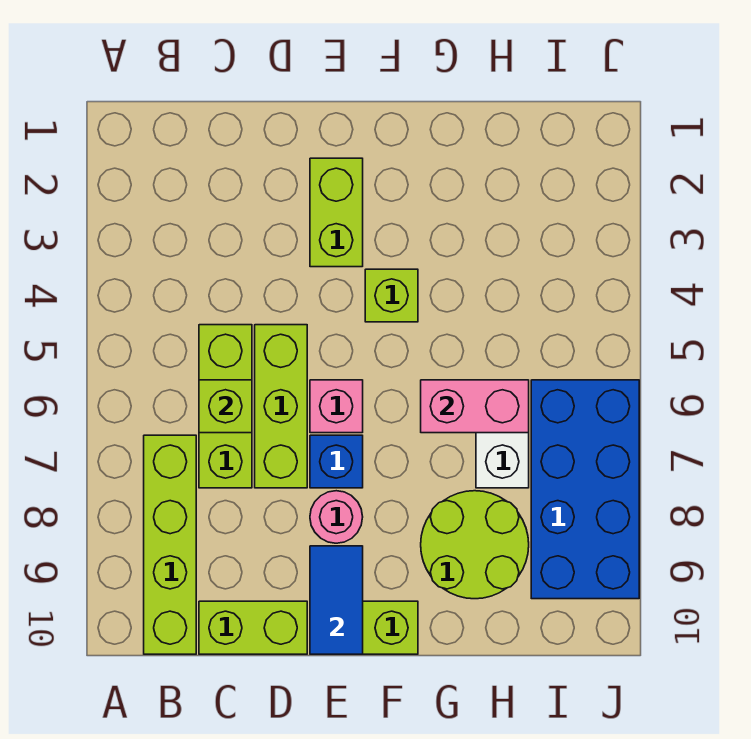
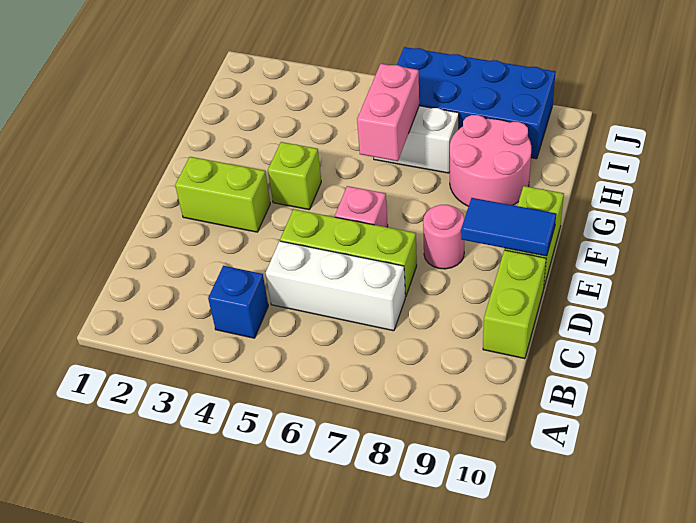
lime brick B7:B10 level 1 -> none
lime brick C5:C7 level 1 -> white brick C5:C7 level 1
lime brick C6 level 2 -> none
blue brick E7 level 1 -> blue brick B4 level 1
lime round brick G8:H9 level 1 -> pink round brick G8:H9 level 1

